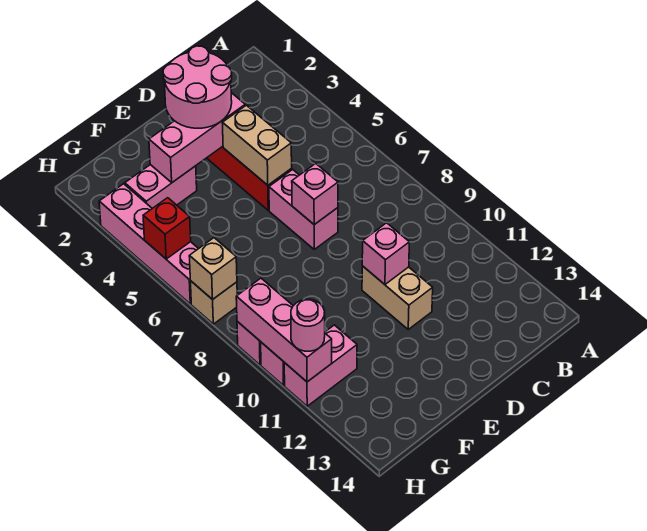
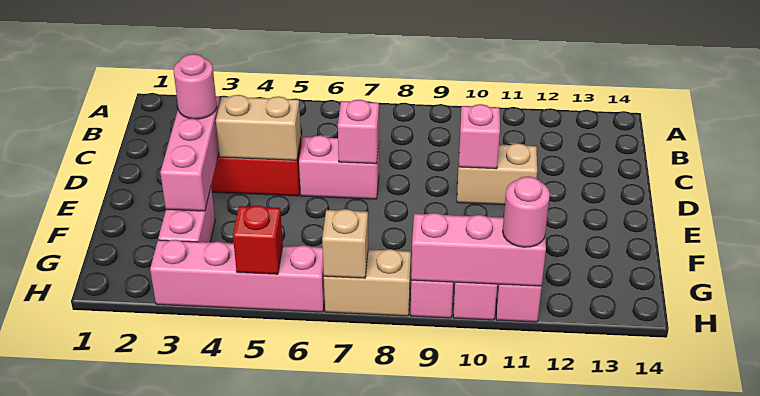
pink round brick D2:E3 level 3 -> pink round brick D3 level 3
tan brick H7 level 1 -> tan brick H7:H8 level 1

